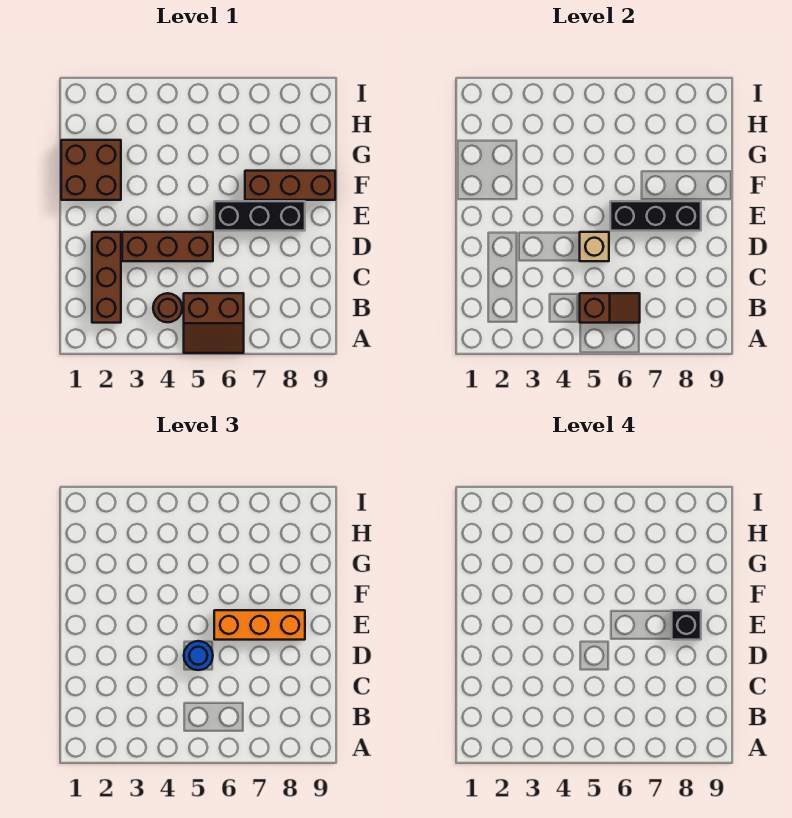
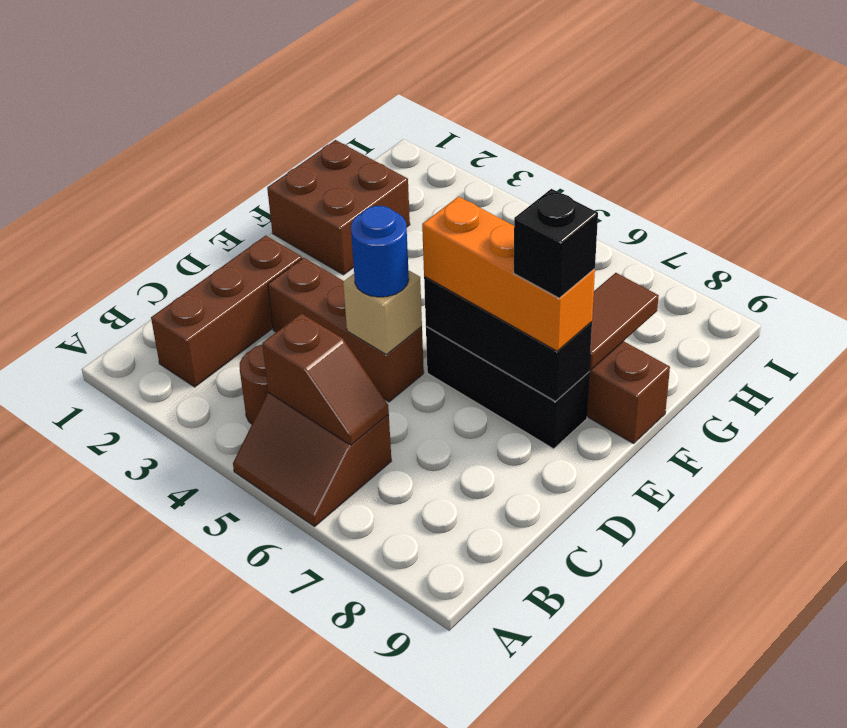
none -> brown tile F8:G8 level 2

